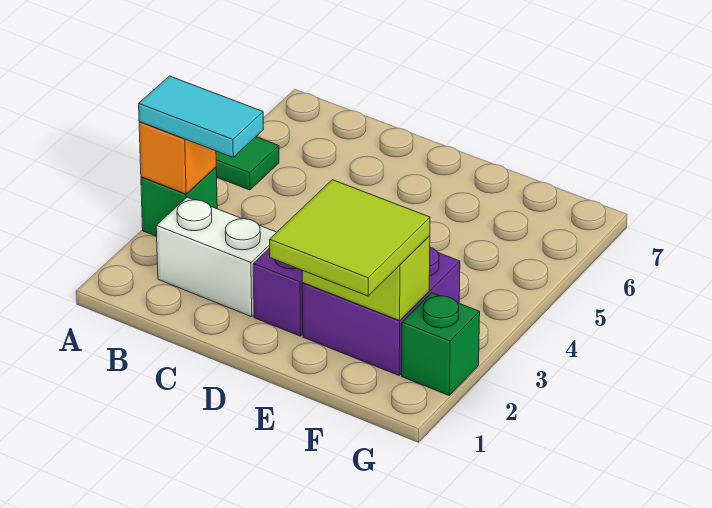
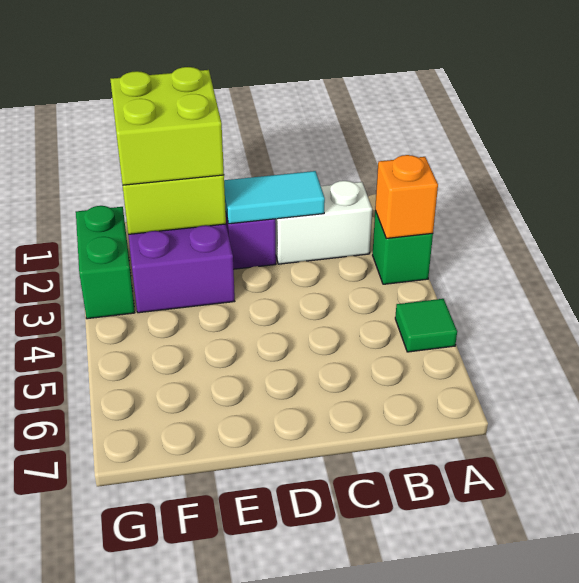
cyan tile A3:B3 level 3 -> cyan tile C2:D2 level 2
lime tile E1:F2 level 3 -> lime brick E1:F2 level 3
green brick G2 level 1 -> green brick G2:G3 level 1

